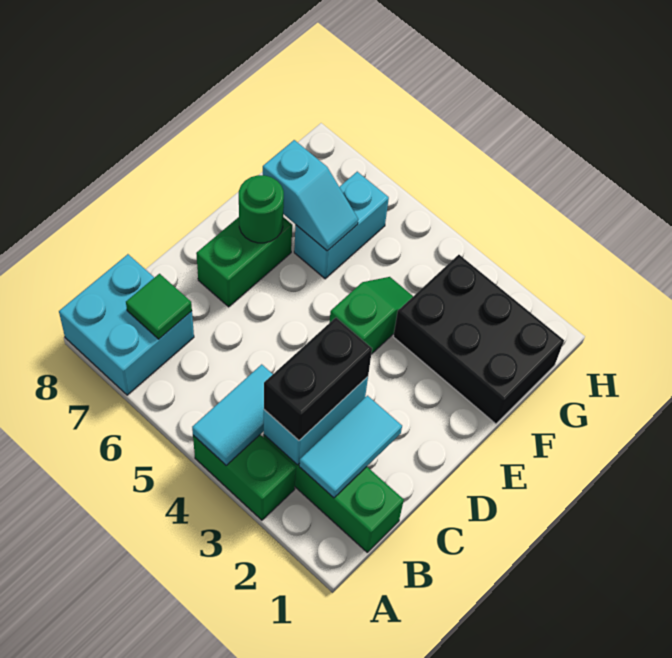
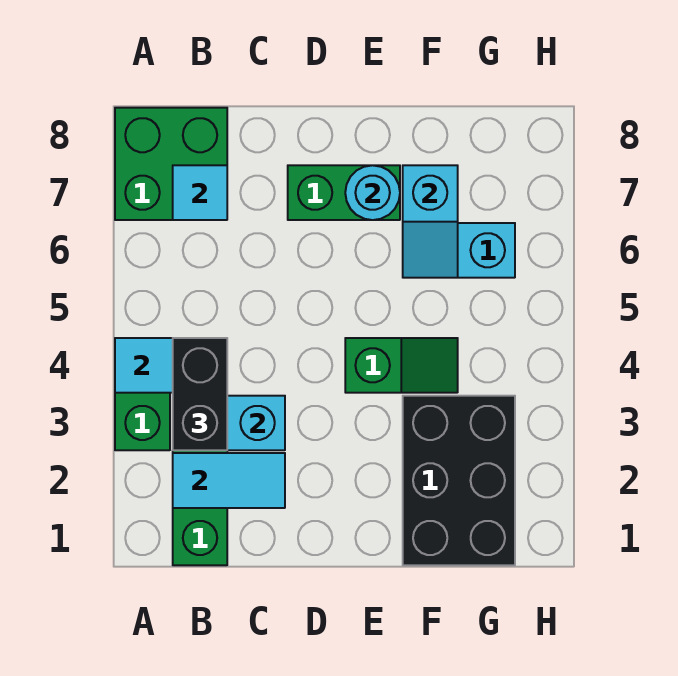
cyan brick A7:B8 level 1 -> green brick A7:B8 level 1
black brick B3:C3 level 3 -> black brick B3:B4 level 3
green tile B7 level 2 -> cyan tile B7 level 2
green round brick E7 level 2 -> cyan round brick E7 level 2

